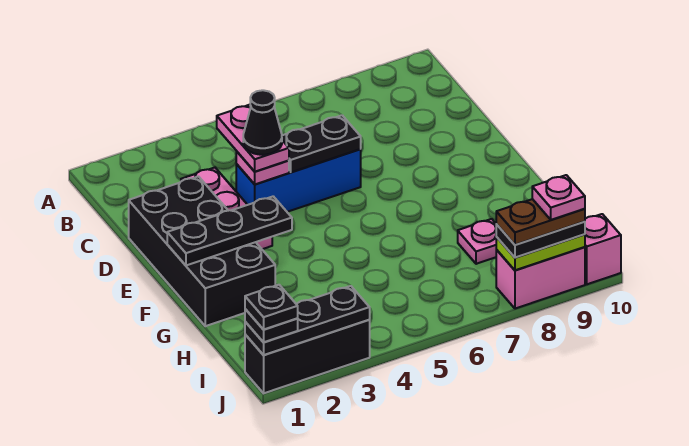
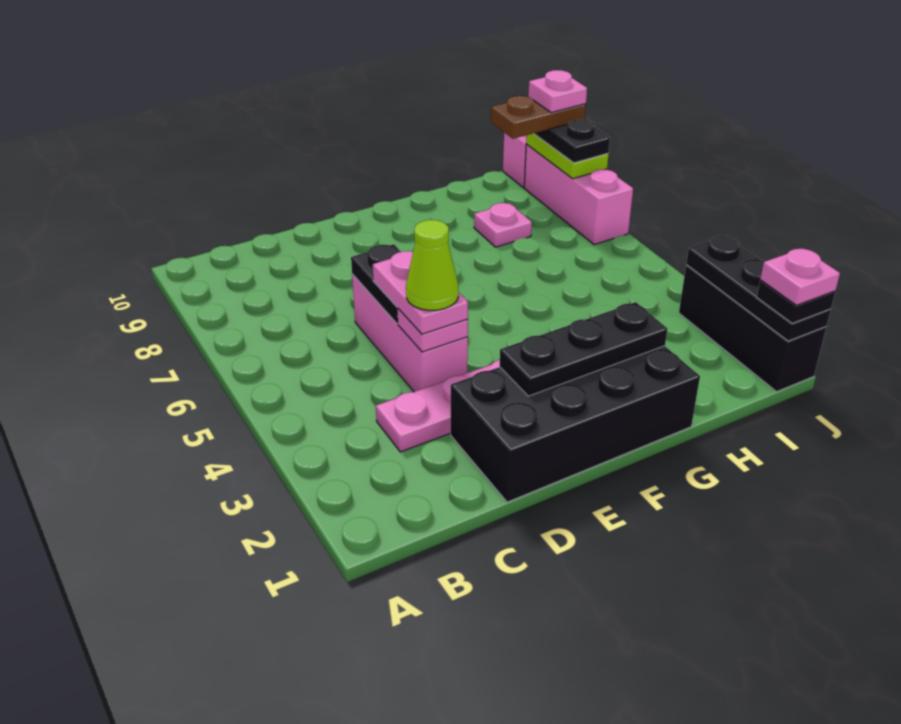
pink plate C4:D4 level 3 -> pink plate D4:D5 level 3
blue brick D4:D6 level 1 -> pink brick D4:D6 level 1
black cone D4 level 4 -> lime cone D4 level 4
black plate F1:F3 level 2 -> black plate E2:G2 level 2
black plate J1 level 4 -> pink plate J1 level 4
pink brick J8:J9 level 1 -> pink brick J7:J9 level 1
brown plate J8:J9 level 4 -> brown plate I9:J9 level 4

